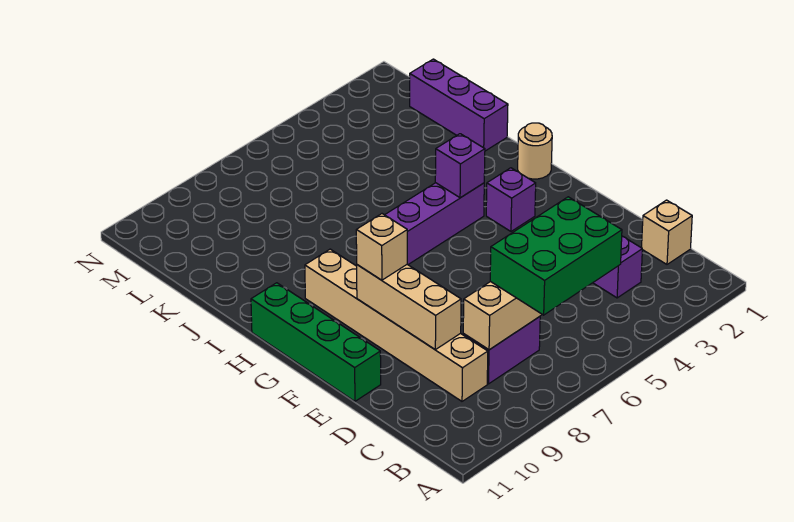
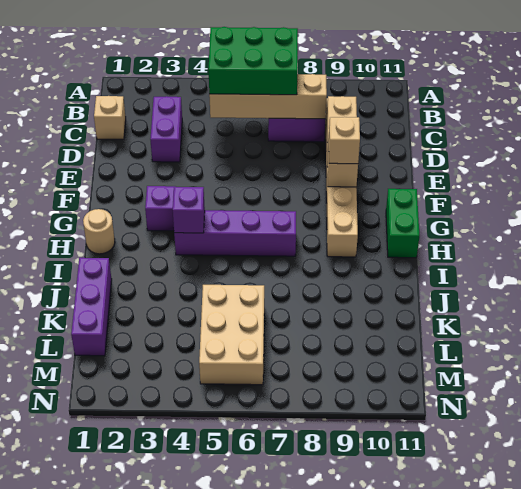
green brick E11:H11 level 1 -> green brick G11:H11 level 1
none -> tan brick K5:M6 level 1

